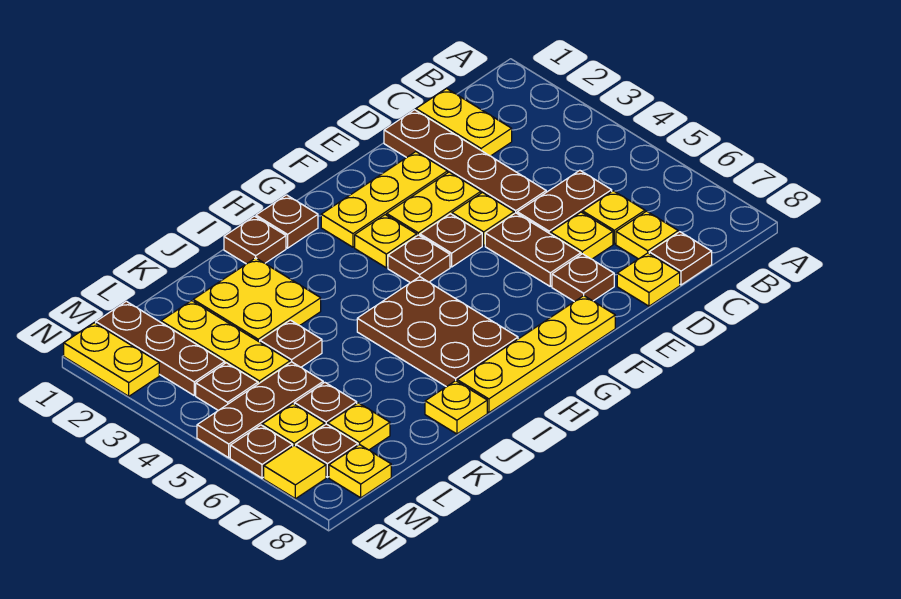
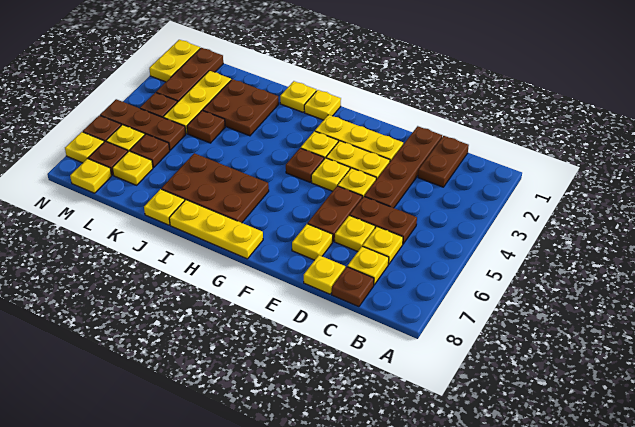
yellow plate C1:C2 level 1 -> brown plate C1:C2 level 1
brown plate E7 level 1 -> yellow plate E7 level 1
brown plate F4 level 1 -> yellow plate F4 level 1
yellow plate F8:I8 level 1 -> yellow plate G8:I8 level 1
brown plate H1 level 1 -> yellow plate H1 level 1
brown plate H5:I7 level 1 -> brown plate H6:J7 level 1
brown plate I1 level 1 -> yellow plate I1 level 1
yellow plate J2:K3 level 1 -> brown plate J2:K3 level 1
yellow tile N7 level 1 -> yellow plate N7 level 1

